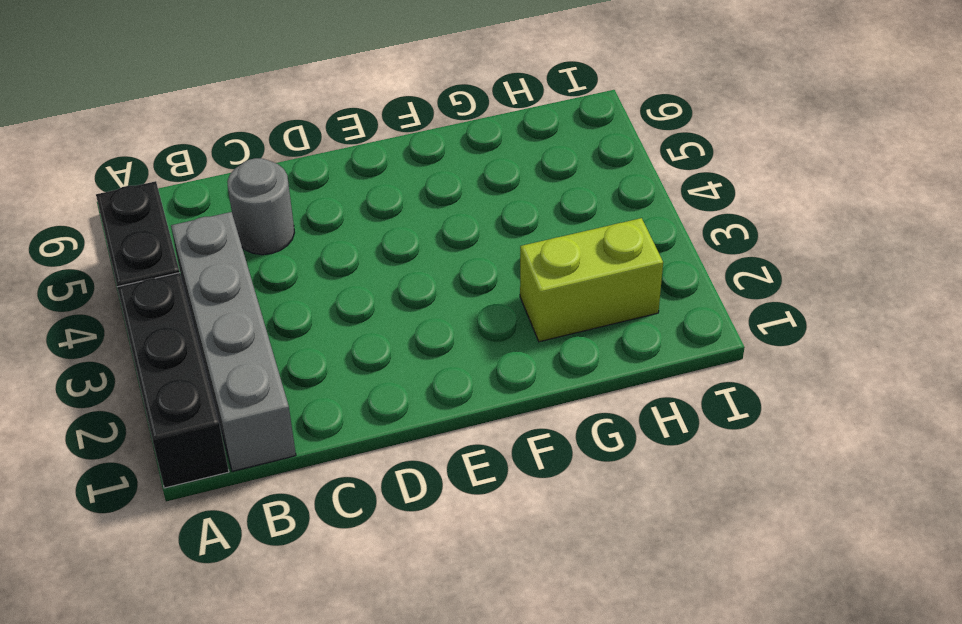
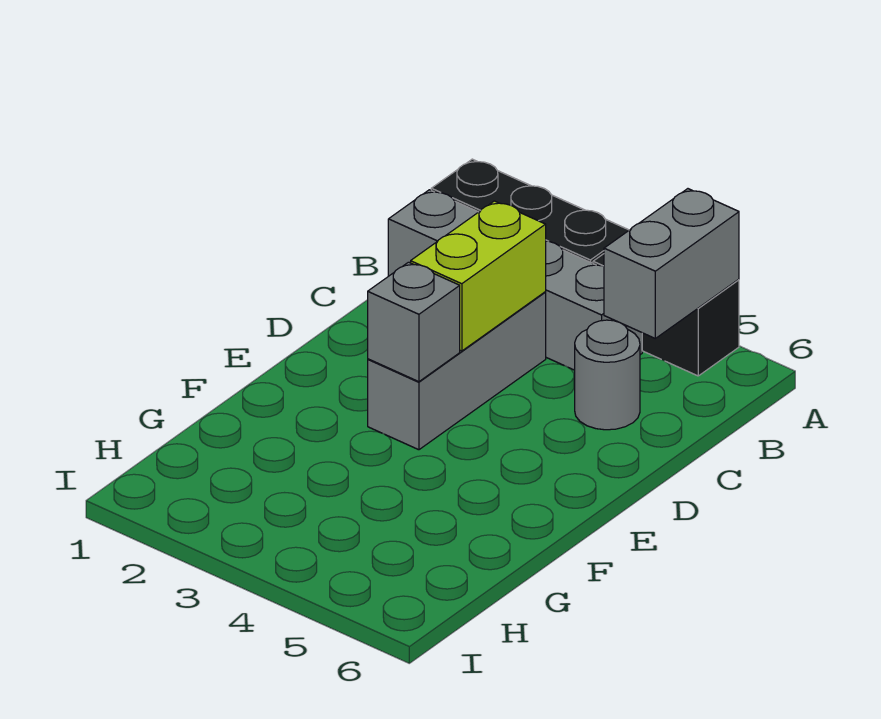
none -> grey brick A5:B5 level 2
none -> grey brick C3:E3 level 1
none -> grey brick E3 level 2
lime brick G2:H2 level 1 -> lime brick C3:D3 level 2

